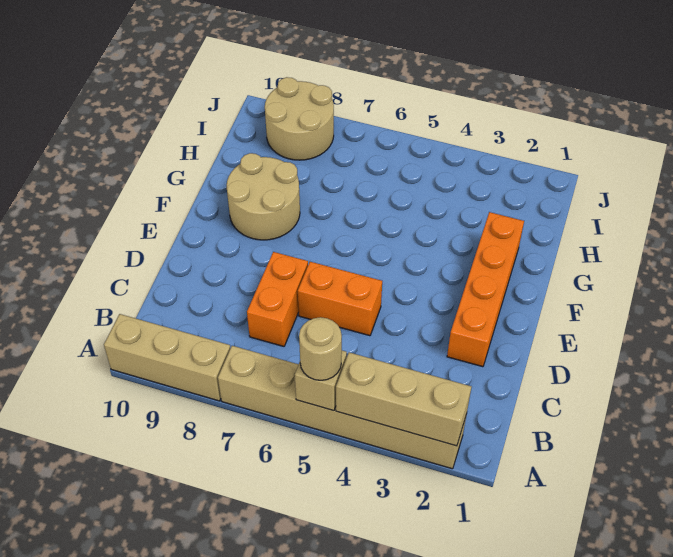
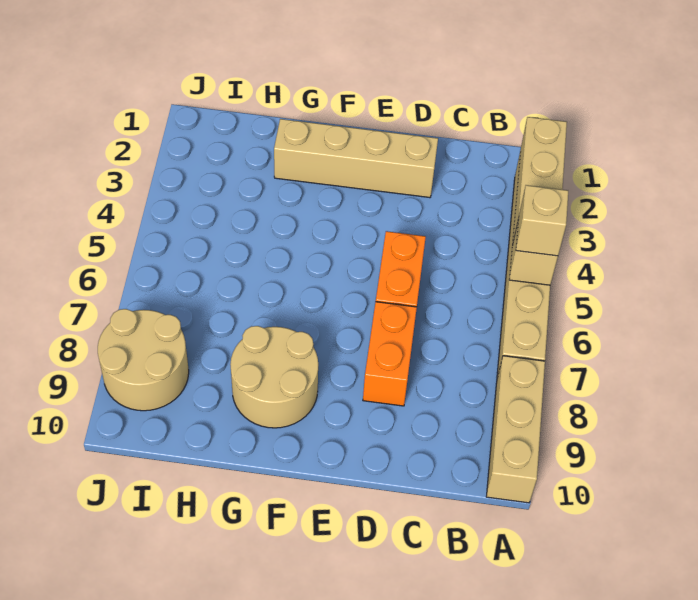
tan round brick A5 level 3 -> tan brick A5 level 3
orange brick C7:D7 level 1 -> orange brick D7:D8 level 1
orange brick D2:G2 level 1 -> tan brick D2:G2 level 1

